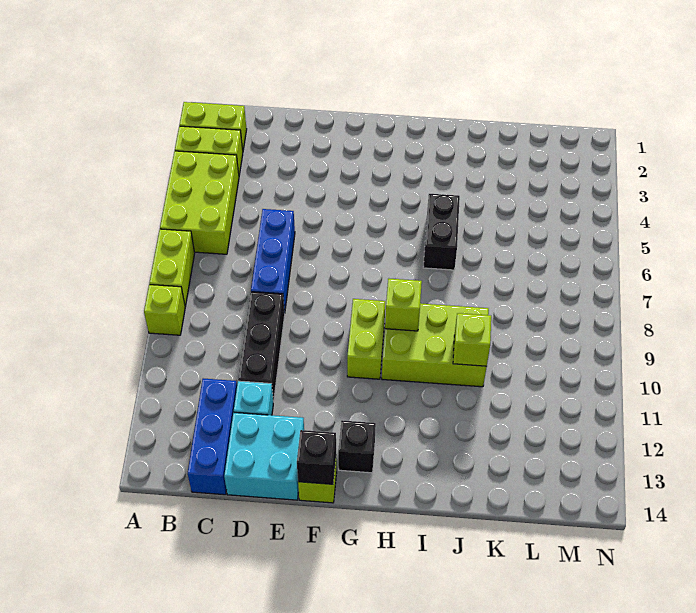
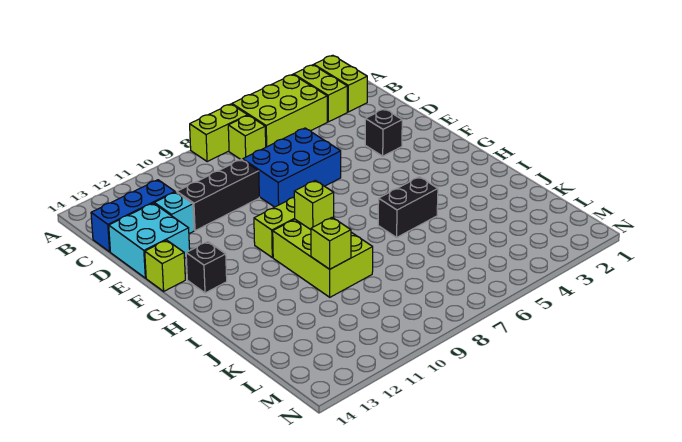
lime brick A9 level 1 -> lime brick B7 level 1
blue brick D6:D8 level 1 -> blue brick D6:E8 level 1
black brick F14 level 2 -> black brick E3 level 1

